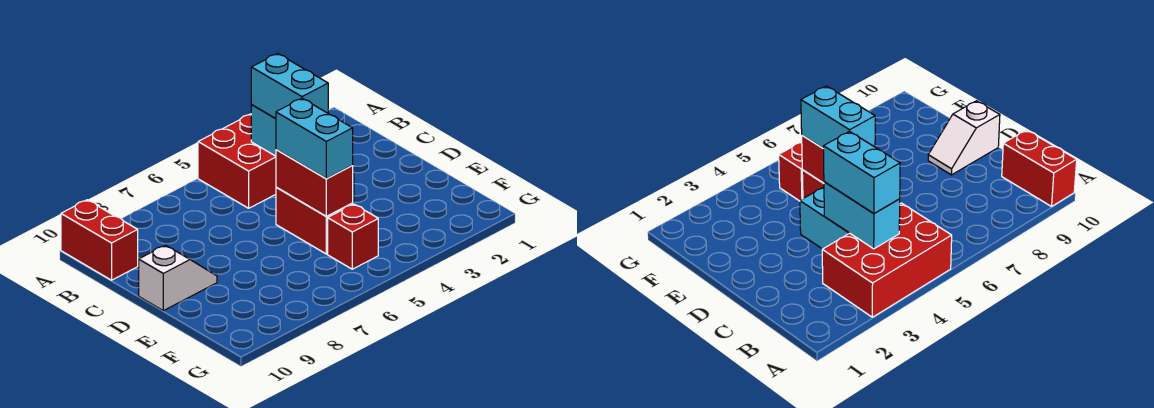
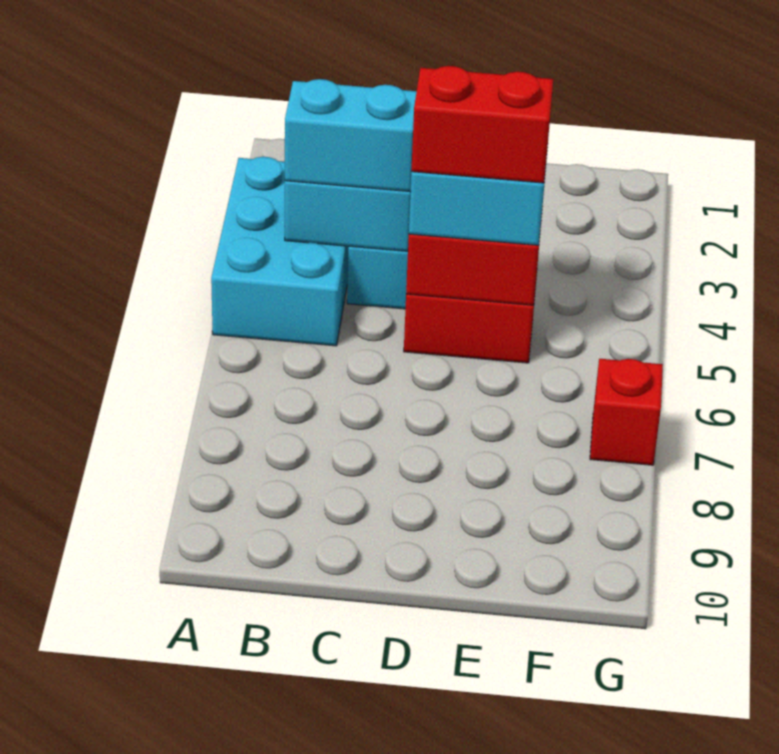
red brick A3:B5 level 1 -> cyan brick A3:B5 level 1
red brick A10:B10 level 1 -> red brick D5:E5 level 4
white slope D9:D10 level 1 top 10 -> none
red brick F5 level 1 -> red brick G7 level 1

